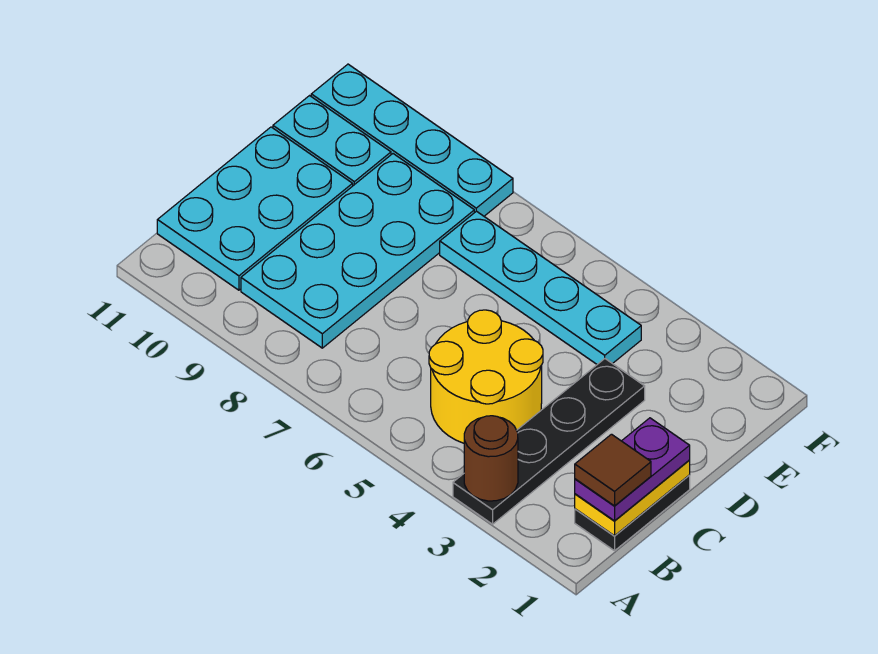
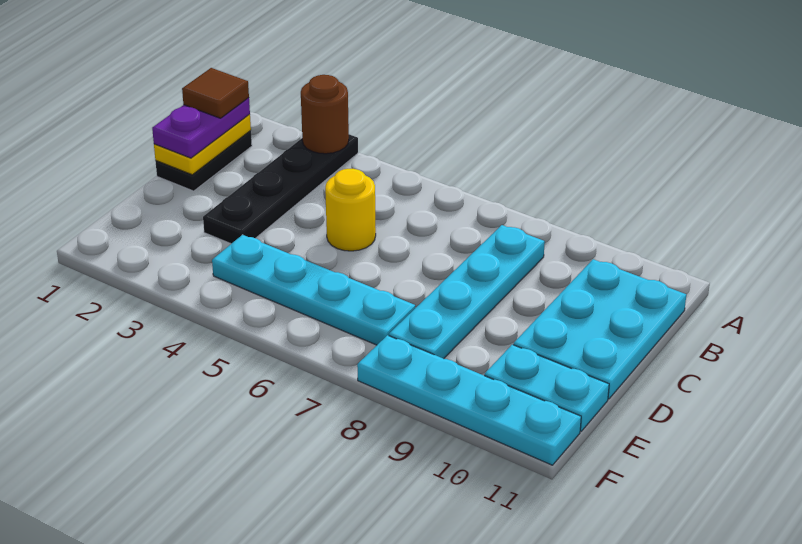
yellow round brick B4:C5 level 1 -> yellow round brick C5 level 1
cyan plate B8:E9 level 1 -> cyan plate B8:E8 level 1

